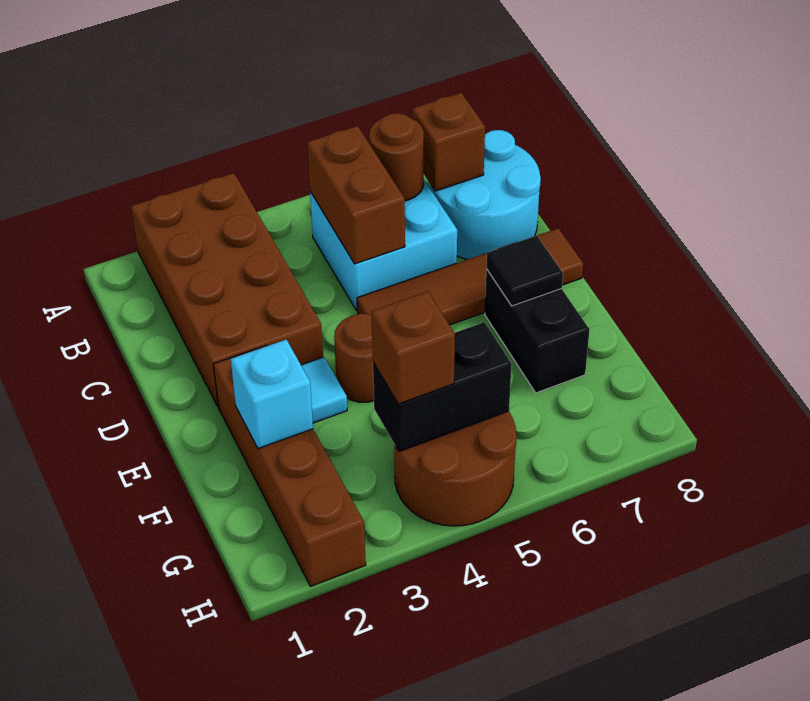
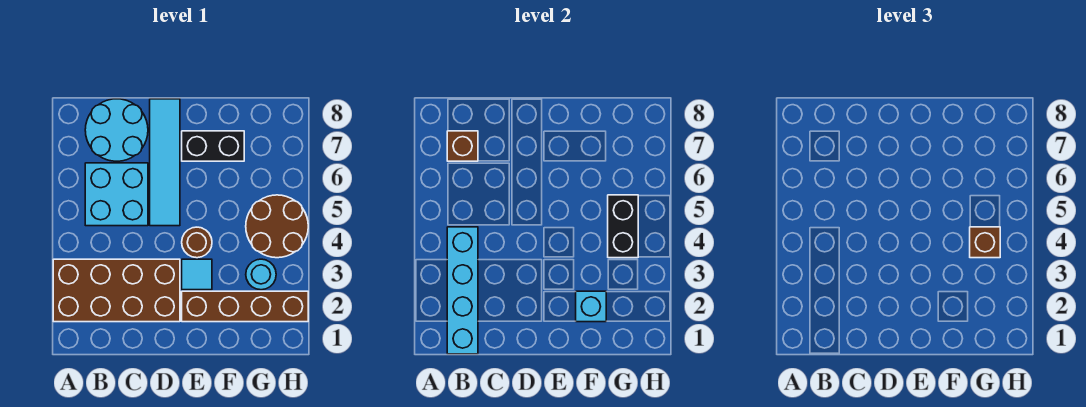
none -> cyan brick B1:B4 level 2
brown brick B5:C5 level 2 -> none
brown round brick B6 level 2 -> none
brown tile D5:D8 level 1 -> cyan tile D5:D8 level 1
black tile E7 level 2 -> none
none -> cyan round brick G3 level 1

